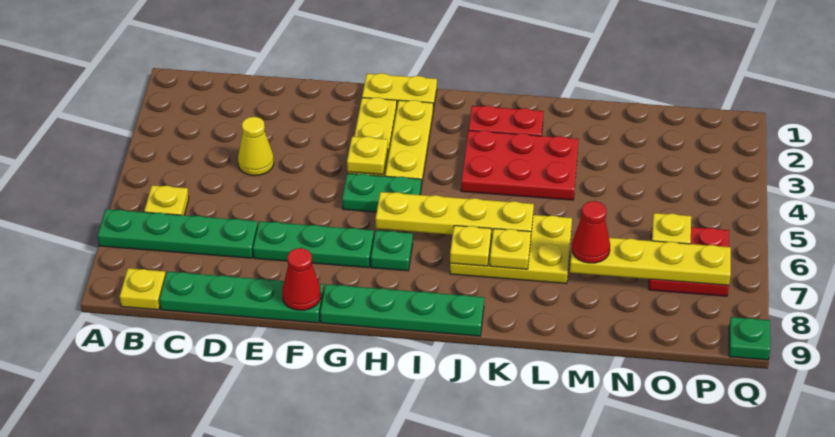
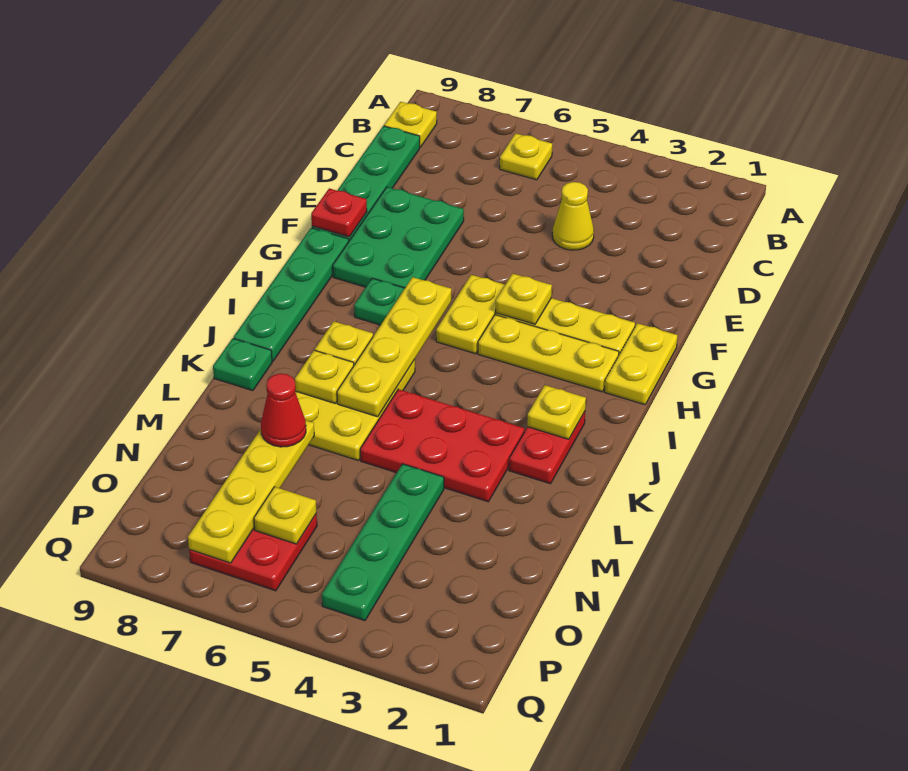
green plate A7:D7 level 1 -> green plate M4:P4 level 1
green plate E7:G7 level 1 -> green plate E7:G8 level 1
red cone F9 level 2 -> red plate F9 level 2
green plate G5:H5 level 1 -> yellow plate G5:H5 level 1
none -> yellow plate J2 level 2
red plate J3:L4 level 1 -> red plate K3:L5 level 1
green plate Q9 level 1 -> green plate K9 level 1

